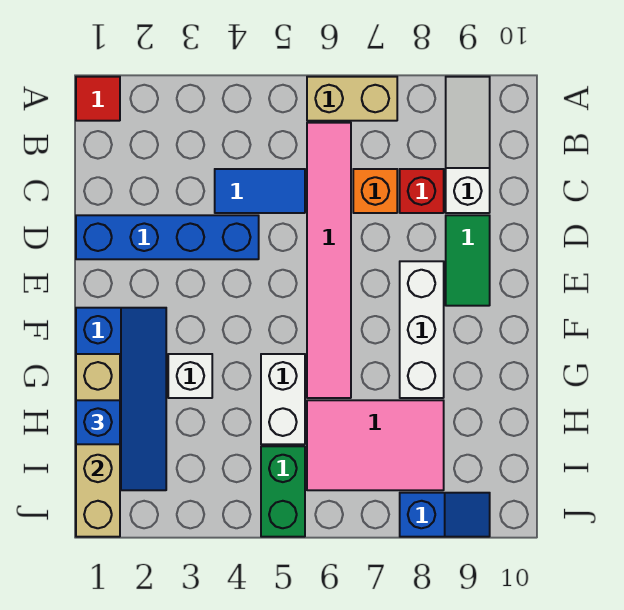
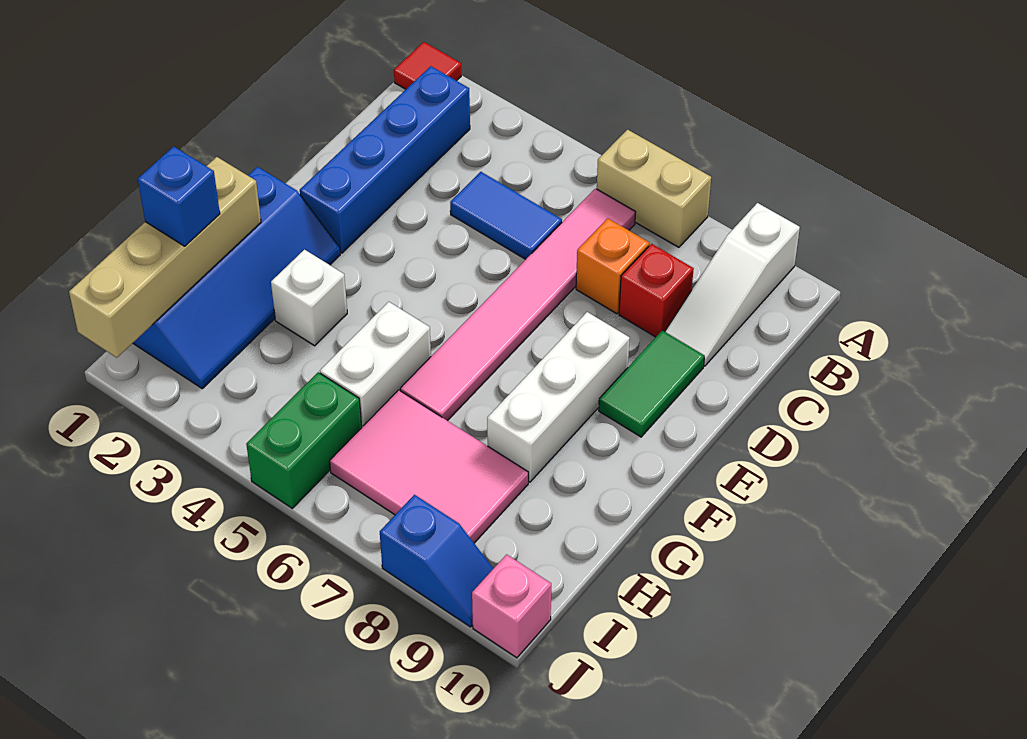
white slope A9:C9 level 1 top C -> white slope A9:C9 level 1 top A
blue brick D1:D4 level 1 -> blue brick B2:E2 level 1
none -> pink brick J10 level 1

